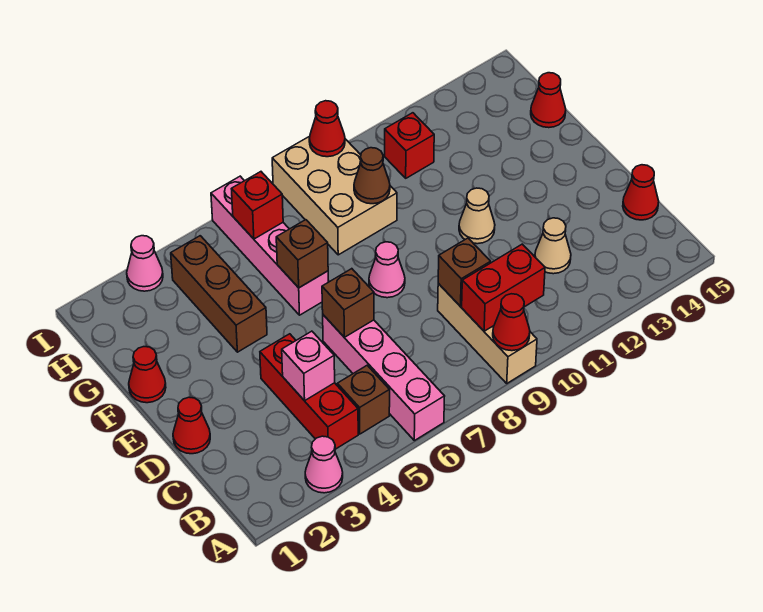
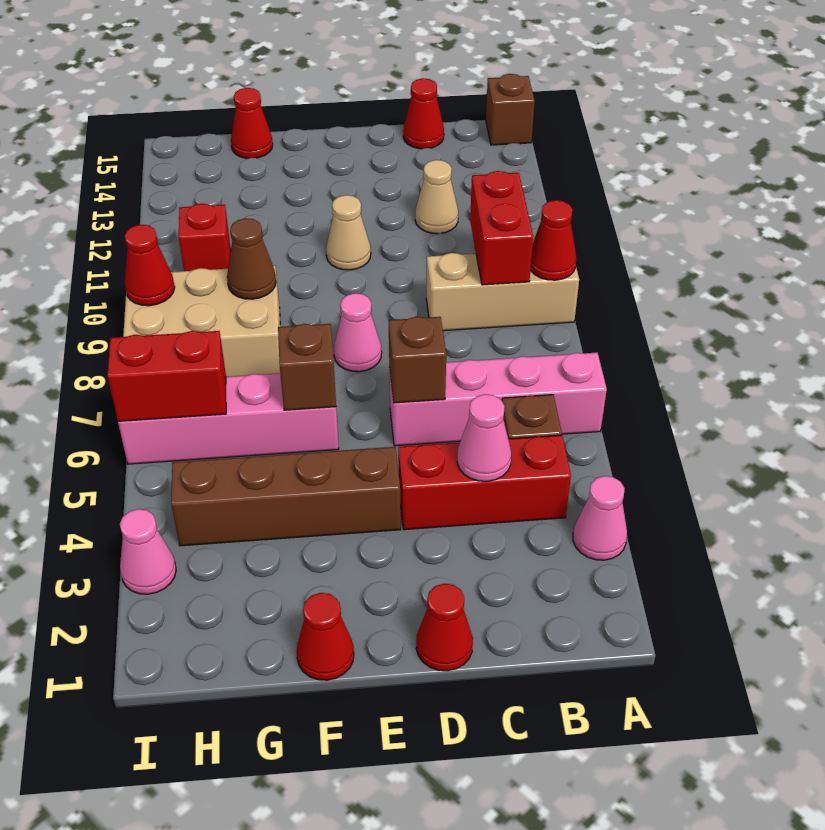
pink brick C4 level 2 -> pink cone C4 level 2
brown brick C9 level 2 -> brown brick A15 level 1
brown brick F4:H4 level 1 -> brown brick E4:H4 level 1
red brick H6 level 2 -> red brick H6:I6 level 2

